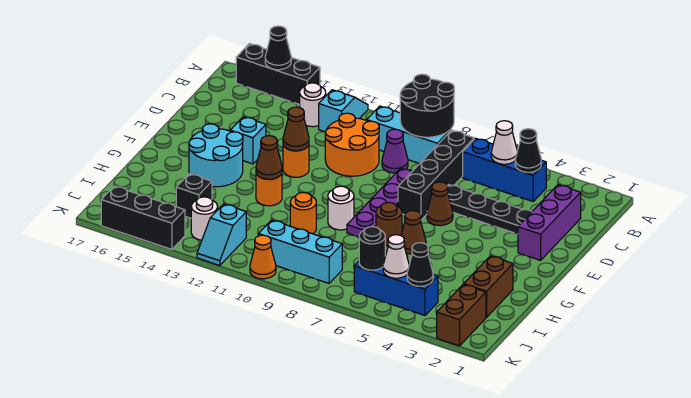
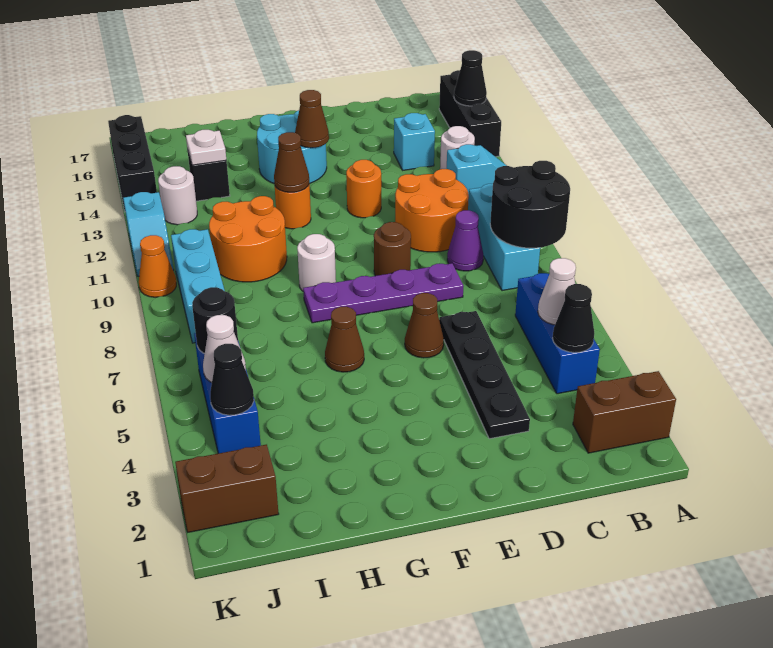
black brick B7:E7 level 1 -> none
purple brick C2:E2 level 1 -> none
brown cone E12 level 2 -> brown cone F14 level 2
cyan brick E14 level 1 -> cyan brick C14 level 1
brown round brick G7 level 1 -> brown round brick E9 level 1
brown brick H2:I2 level 1 -> brown brick A2:B2 level 1
orange round brick H10 level 1 -> orange round brick H10:I11 level 1
none -> white plate I14 level 2
cyan slope J12:K12 level 1 top J -> cyan slope K11:K12 level 1 top 12

